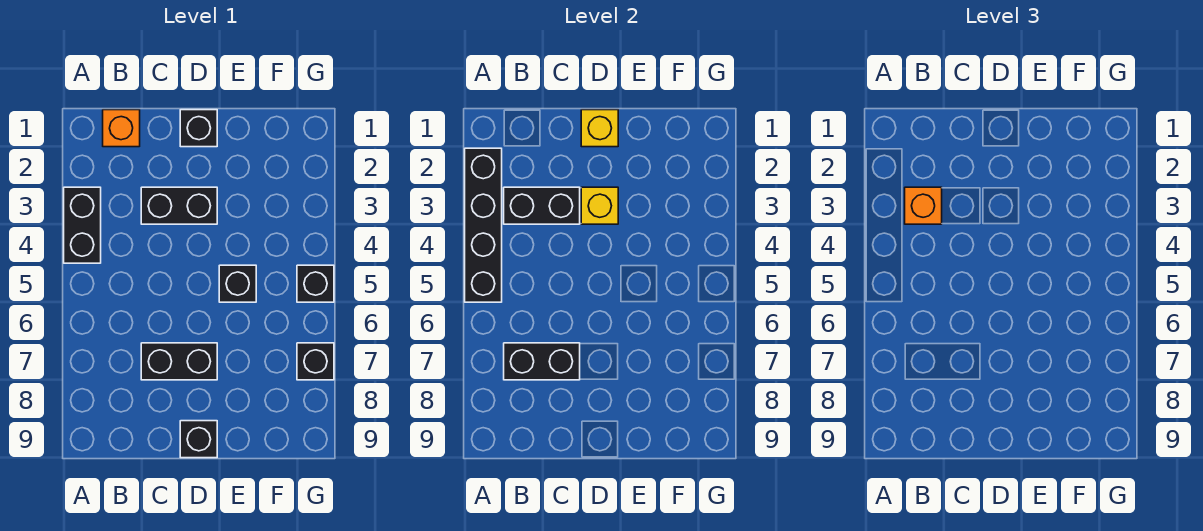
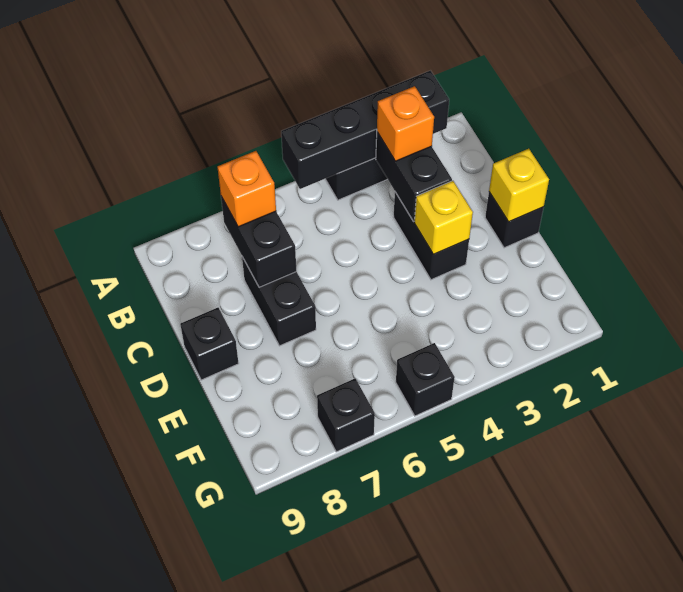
orange brick B1 level 1 -> orange brick B7 level 3
black brick E5 level 1 -> none

